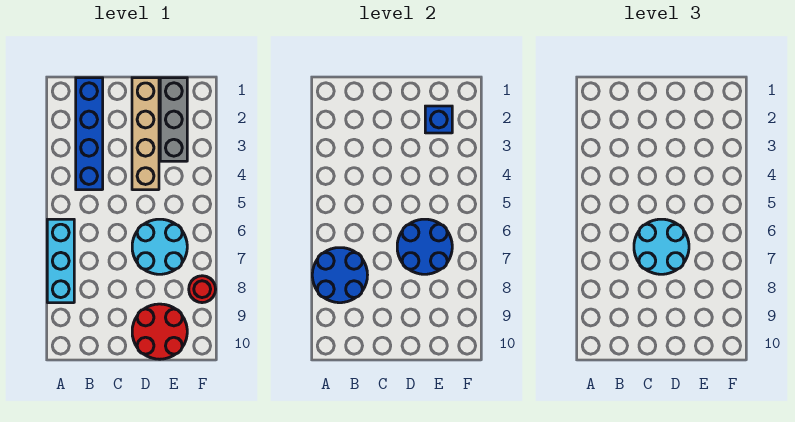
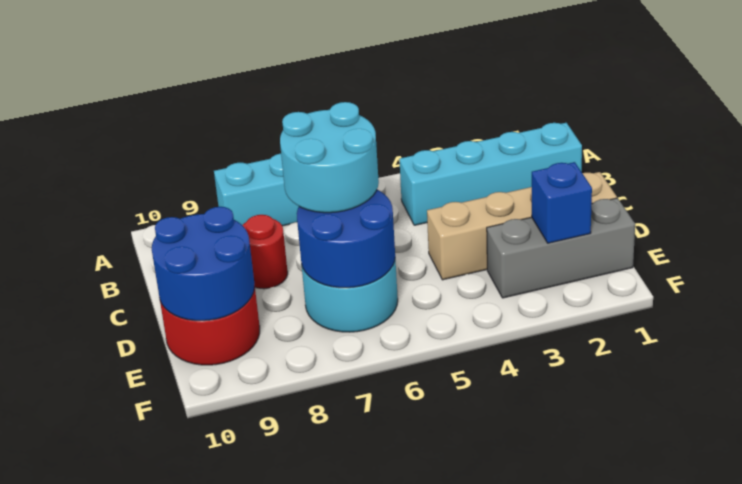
blue round brick A7:B8 level 2 -> blue round brick D9:E10 level 2
blue brick B1:B4 level 1 -> cyan brick B1:B4 level 1
red round brick F8 level 1 -> red round brick C8 level 1

